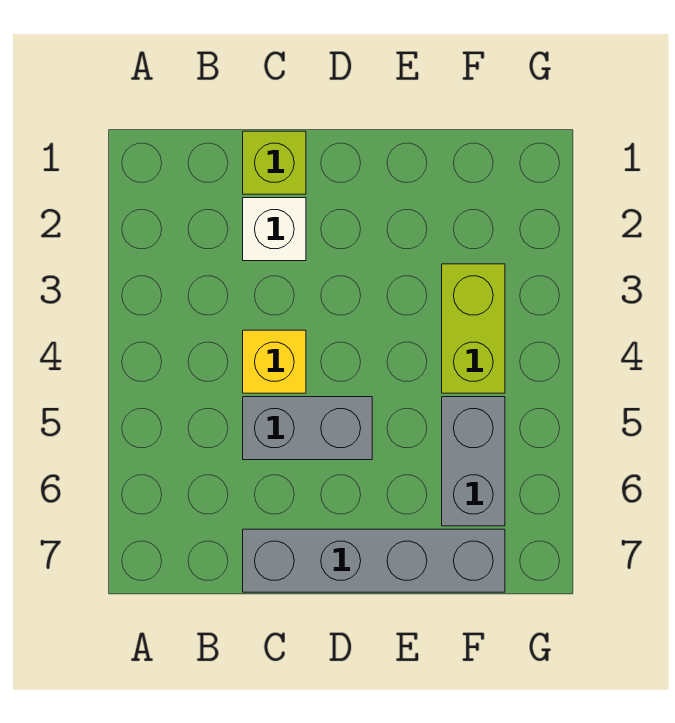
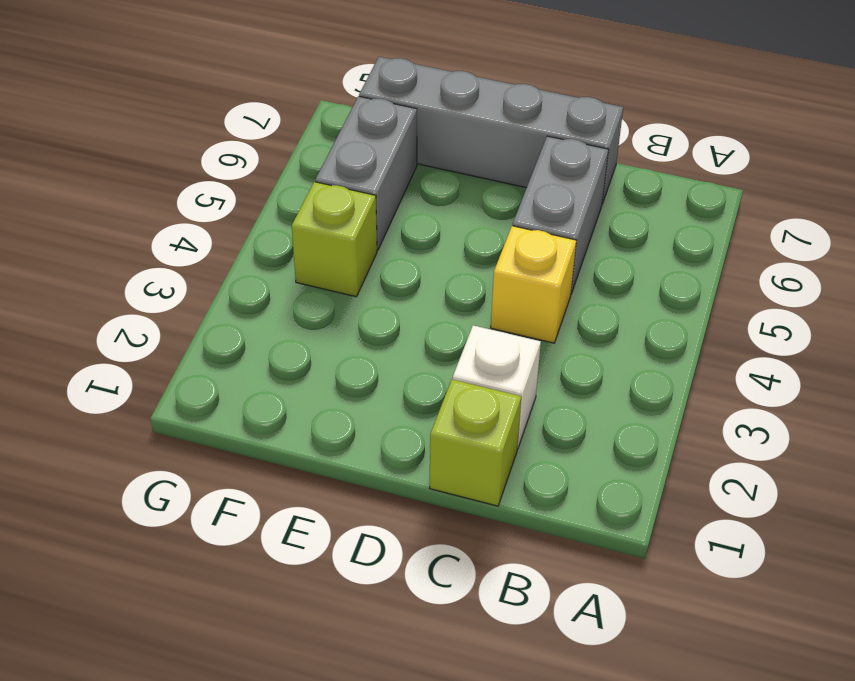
grey brick C5:D5 level 1 -> grey brick C5:C6 level 1
lime brick F3:F4 level 1 -> lime brick F4 level 1

